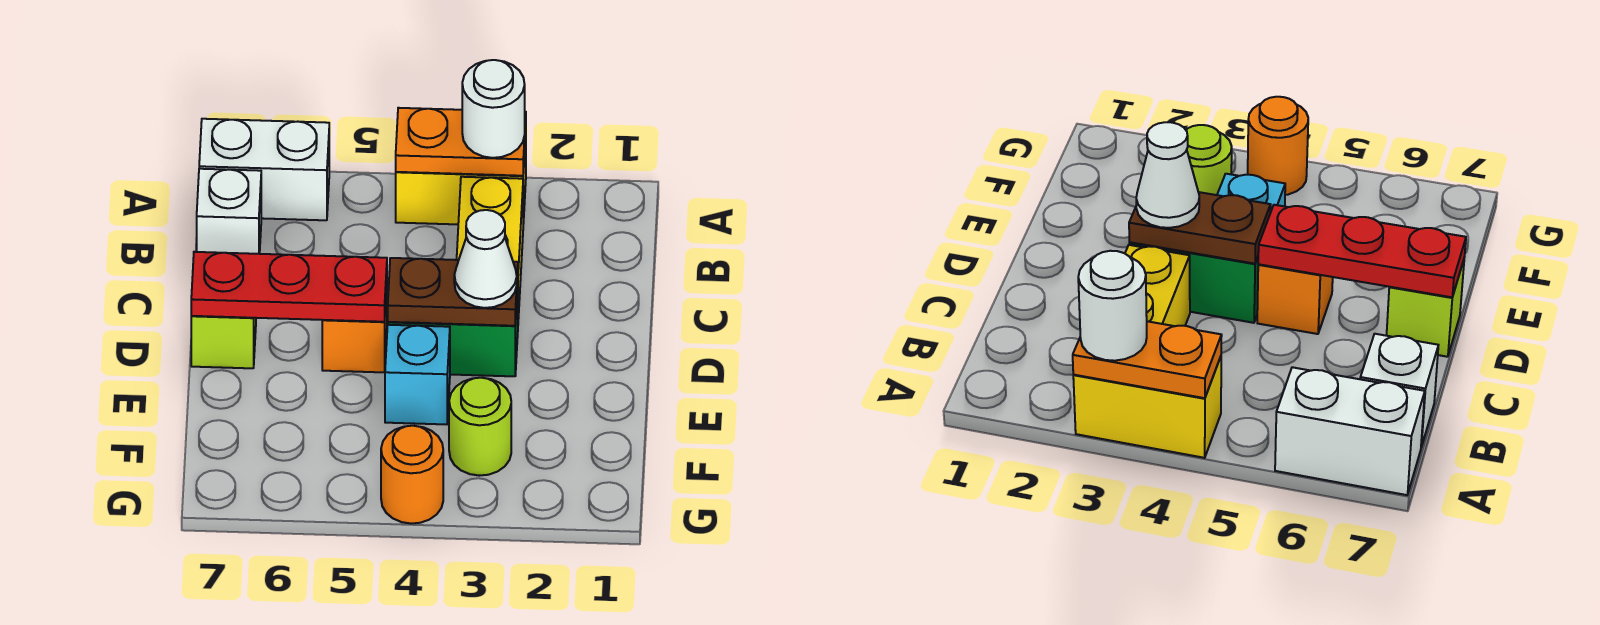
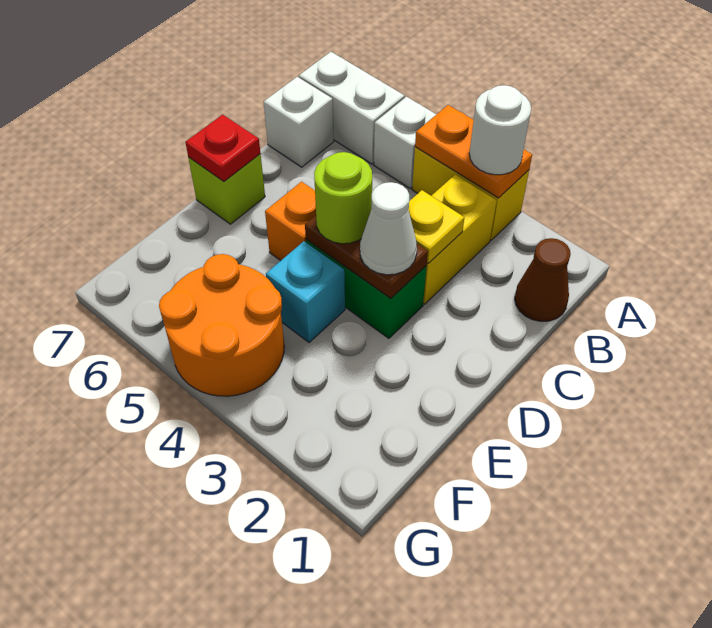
none -> white brick A5 level 1
none -> brown cone B1 level 1
none -> yellow plate C3 level 2
red plate D5:D7 level 2 -> red plate D7 level 2
lime round brick F3 level 1 -> lime round brick D4 level 3
orange round brick G4 level 1 -> orange round brick F4:G5 level 1

